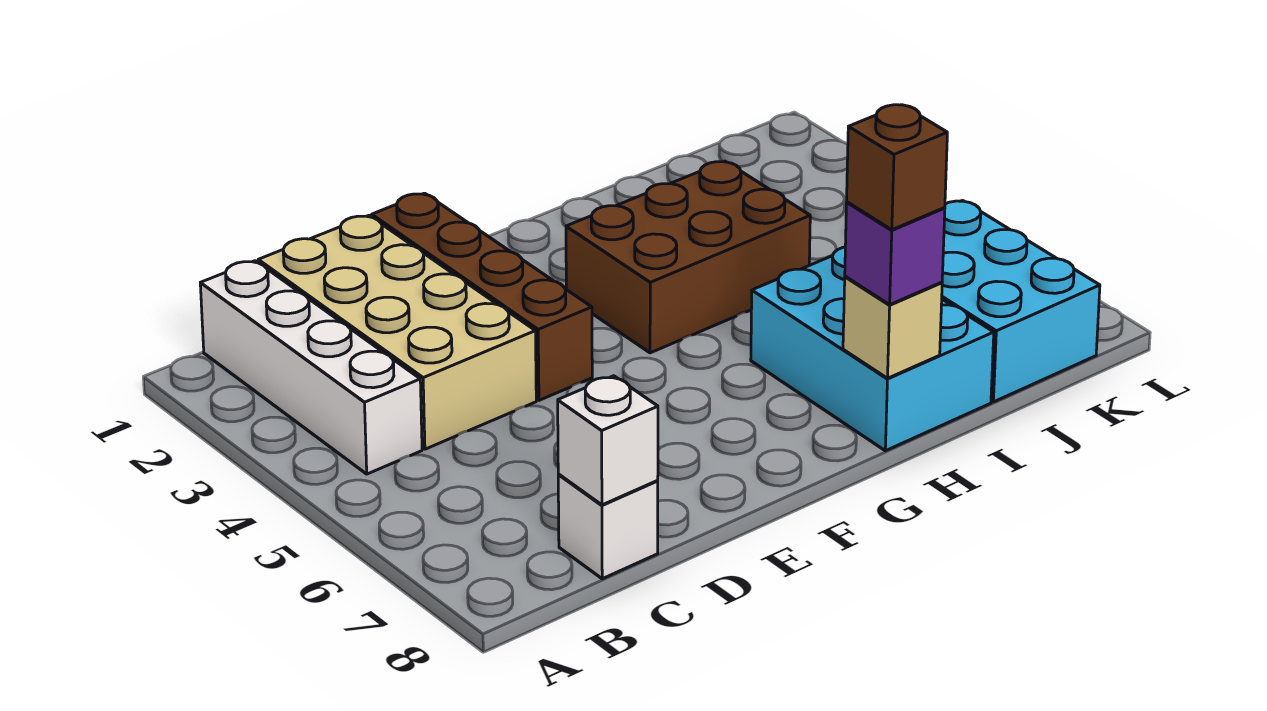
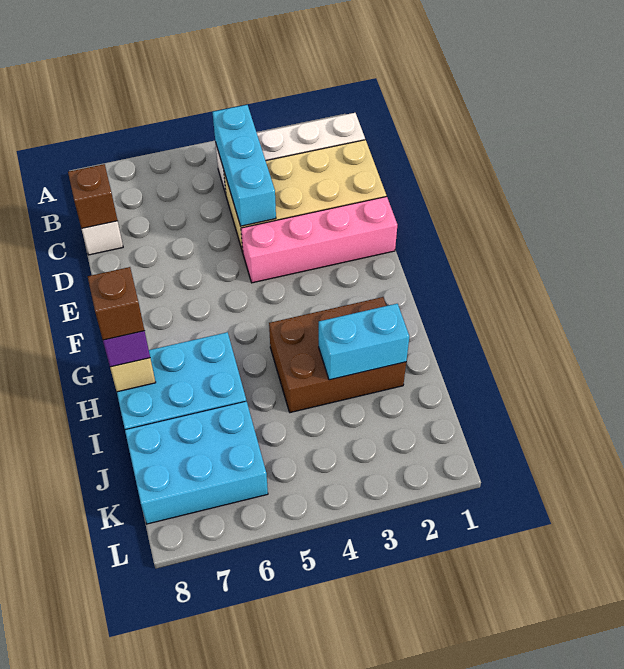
none -> cyan brick B4:D4 level 2
white brick C8 level 2 -> brown brick C8 level 2
brown brick E1:E4 level 1 -> pink brick E1:E4 level 1
brown brick G3:I4 level 1 -> brown brick H2:I4 level 1
none -> cyan brick I2:I3 level 2

